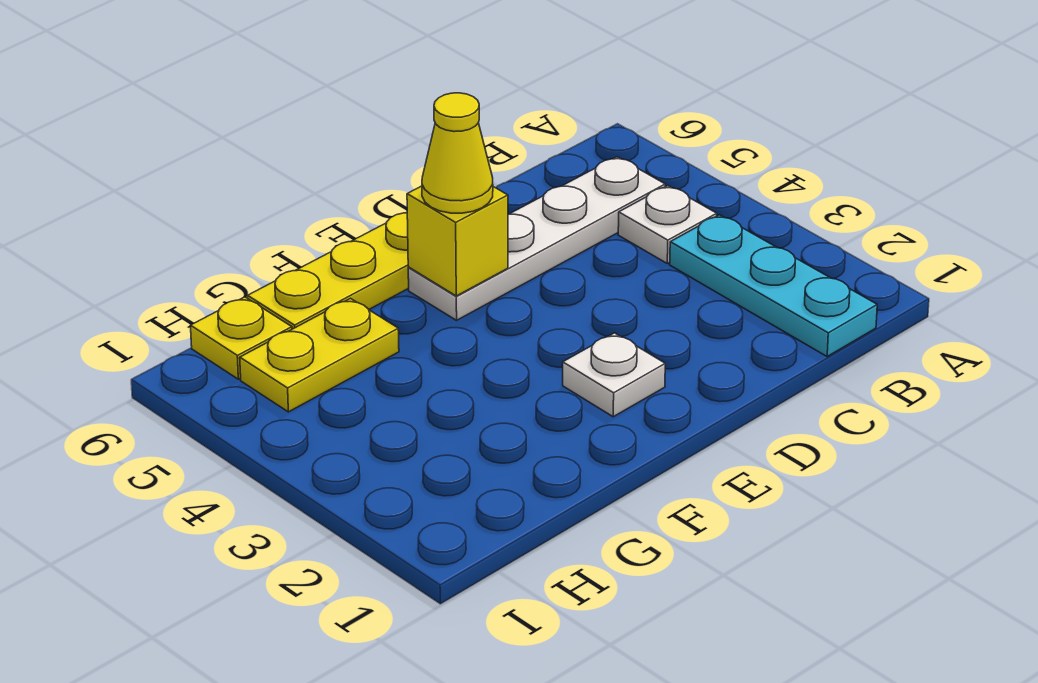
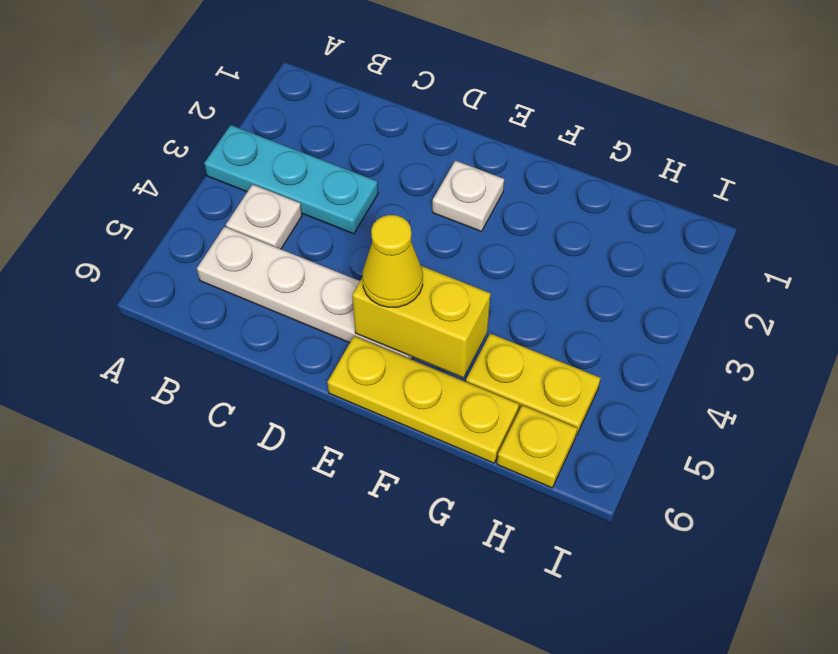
cyan plate B1:B3 level 1 -> cyan plate A3:C3 level 1
yellow brick E5 level 2 -> yellow brick E5:F5 level 2

